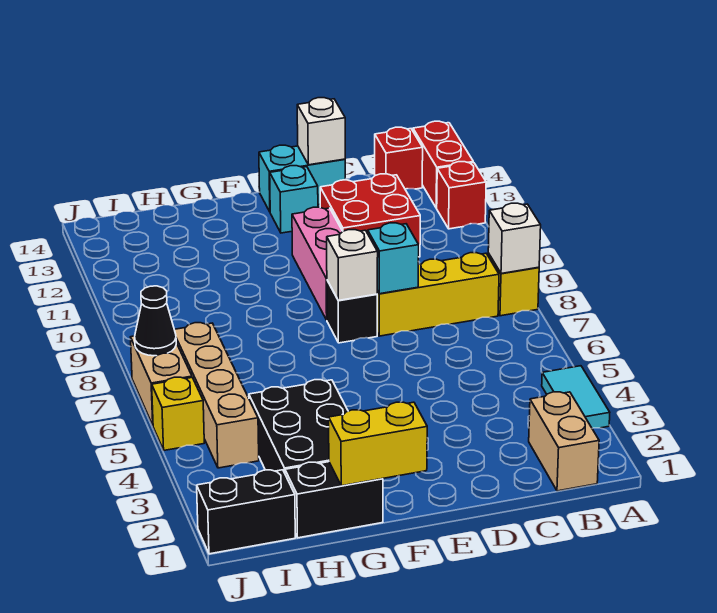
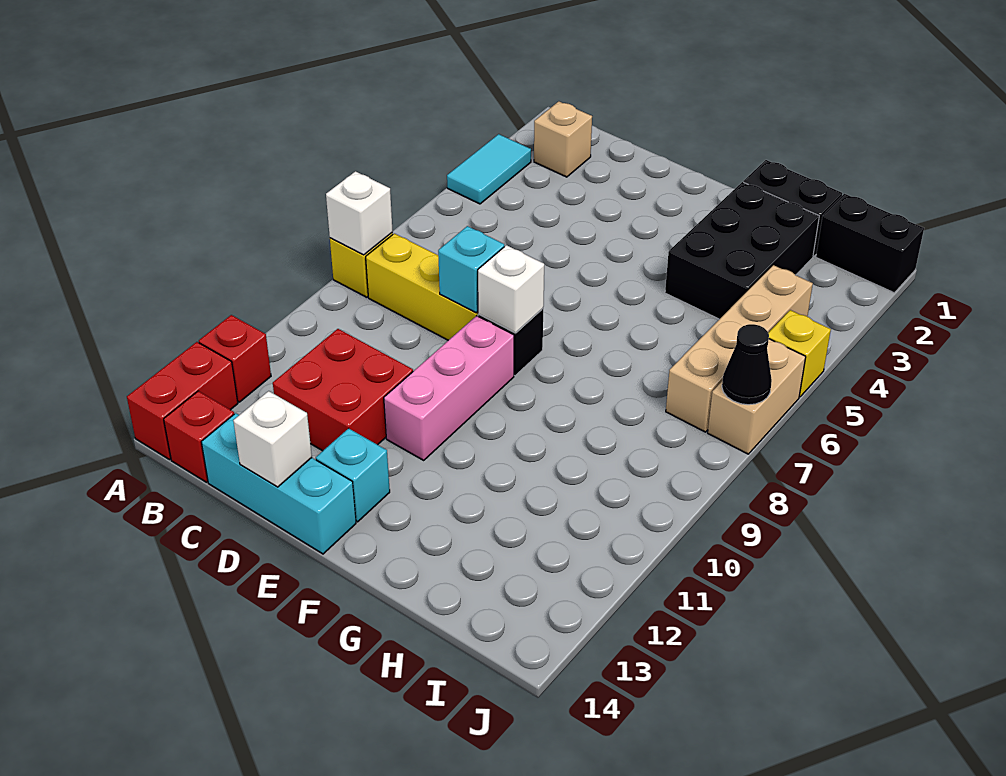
tan brick B1:B2 level 1 -> tan brick B2 level 1
cyan brick D14:E14 level 1 -> cyan brick C14:E14 level 1
yellow brick F1:G1 level 2 -> none

